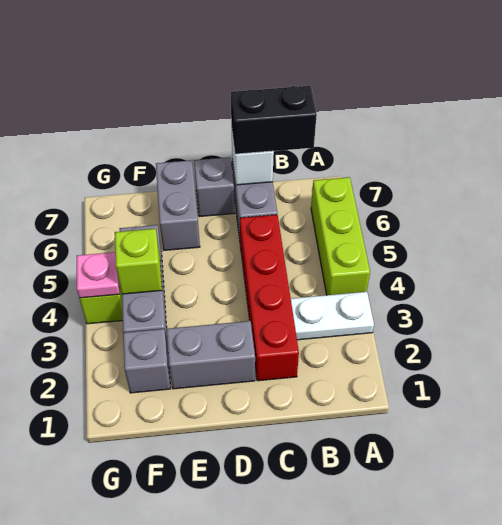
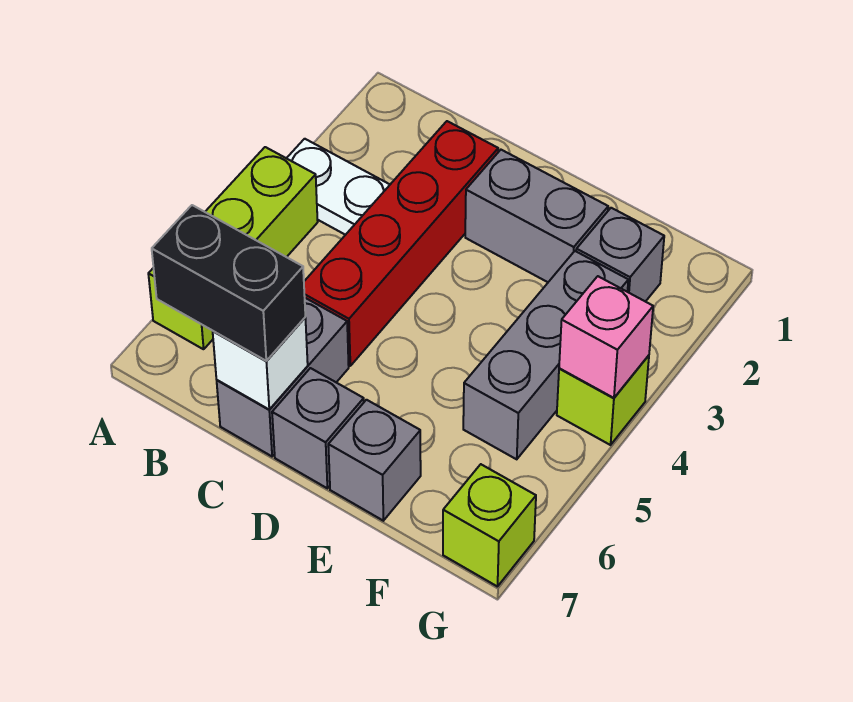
grey brick E6:E7 level 1 -> grey brick E7 level 1
lime brick F4 level 2 -> lime brick G7 level 1
pink plate G4 level 2 -> pink brick G4 level 2

